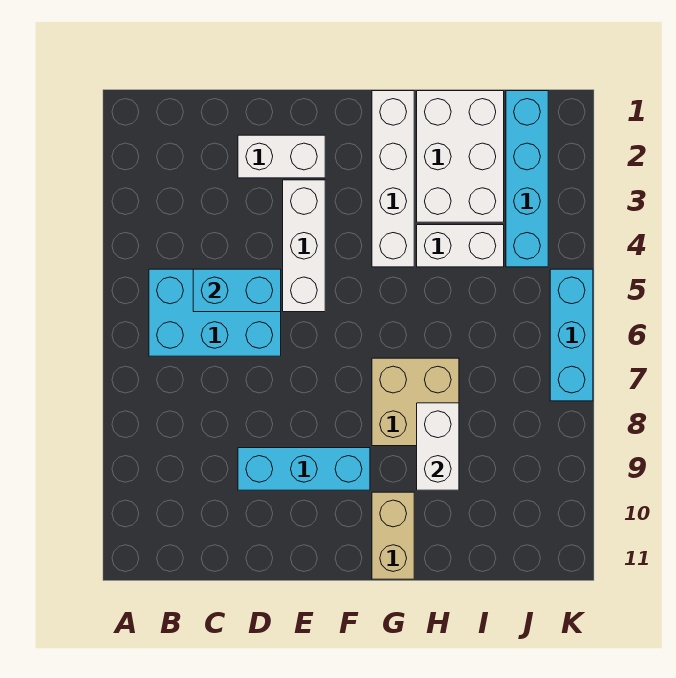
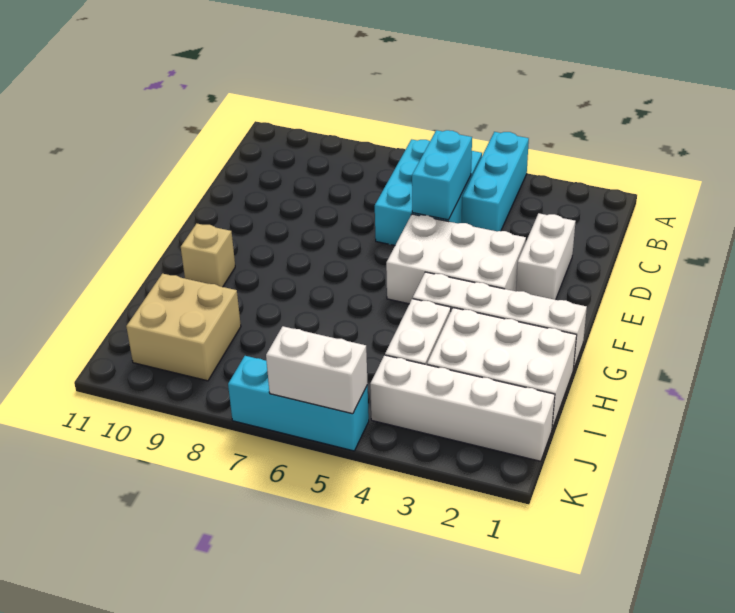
cyan brick D9:F9 level 1 -> cyan brick A4:C4 level 1
white brick E3:E5 level 1 -> white brick E3:F5 level 1
tan brick G7:H8 level 1 -> tan brick I9:J10 level 1
tan brick G10:G11 level 1 -> tan brick G10 level 1
white brick H8:H9 level 2 -> white brick K5:K6 level 2
cyan brick J1:J4 level 1 -> white brick J1:J4 level 1

